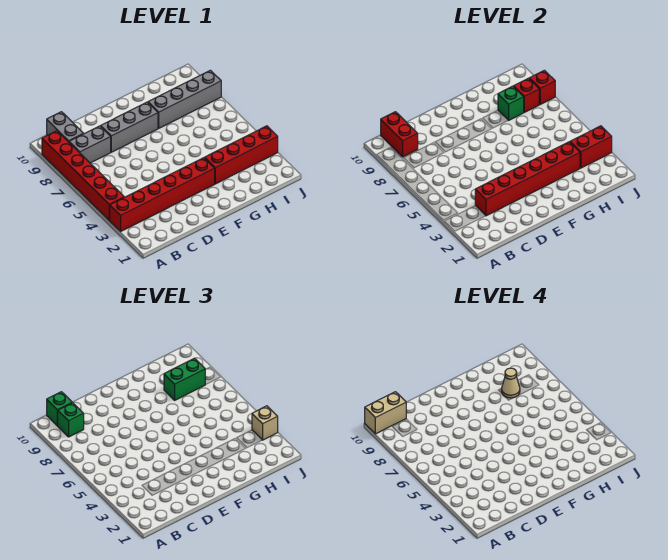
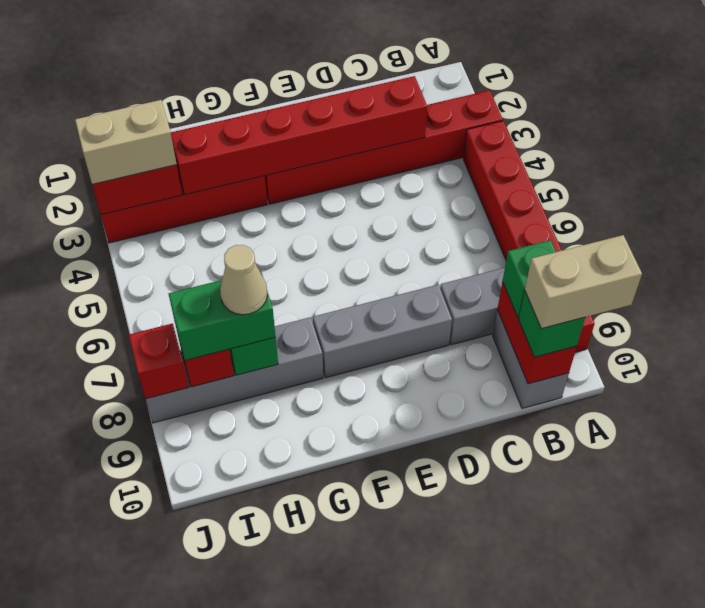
tan brick J3 level 3 -> tan brick I3:J3 level 3

